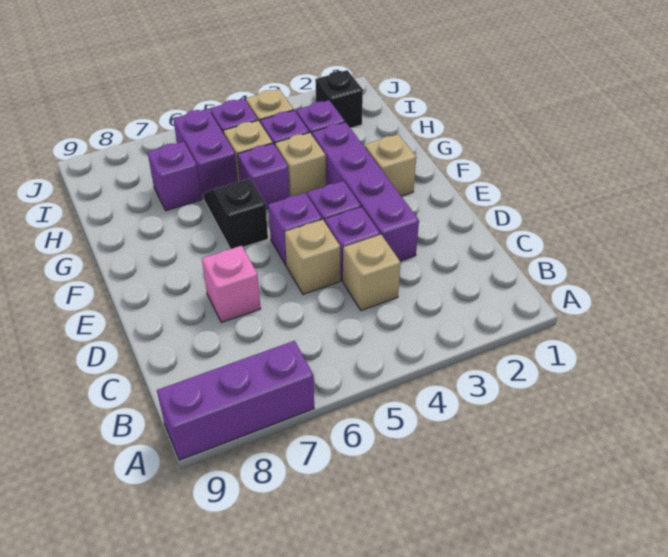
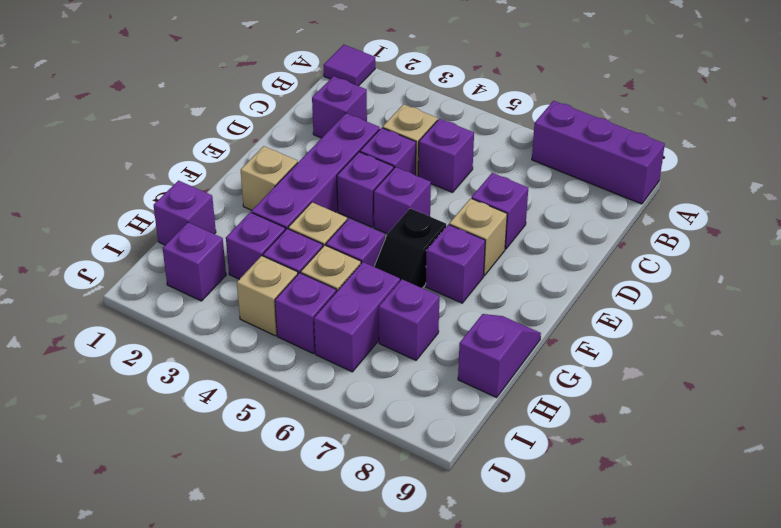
none -> purple tile A1 level 1
none -> purple brick C2 level 1
none -> purple brick C5 level 1
tan brick D5 level 1 -> tan brick E7 level 1
pink brick D7 level 1 -> purple brick D7 level 1
none -> purple brick F7 level 1
none -> purple slope G9:H9 level 1 top H
none -> purple brick H1 level 1
black brick I2 level 1 -> purple brick I2 level 1

